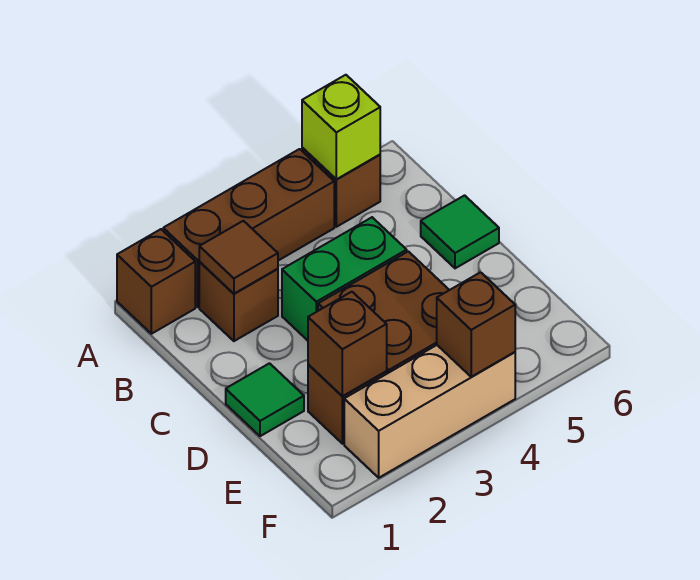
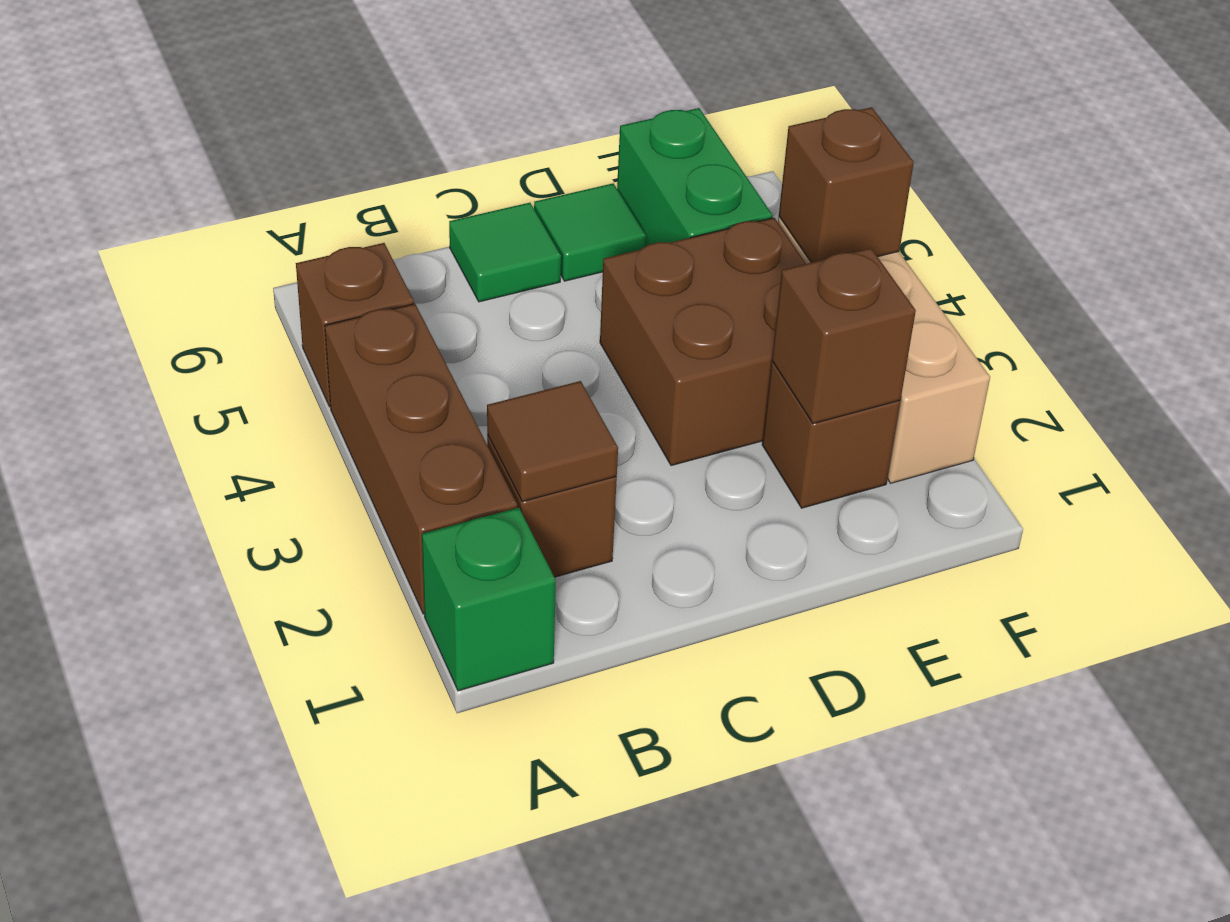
brown brick A1 level 1 -> green brick A1 level 1
lime brick A5 level 2 -> none
green brick C3:C4 level 1 -> green brick E5:E6 level 1
green tile D1 level 1 -> green tile D6 level 1

